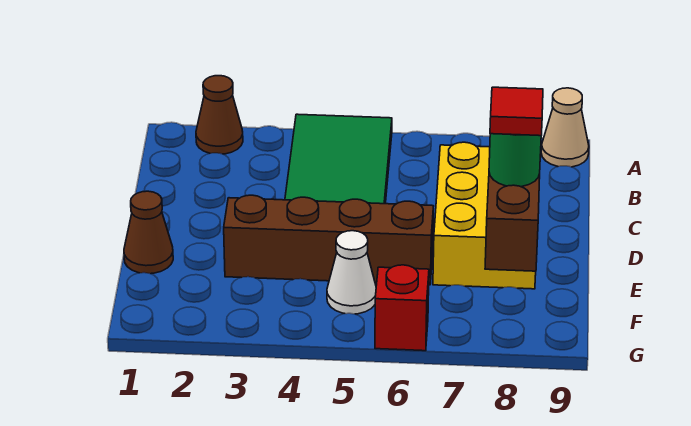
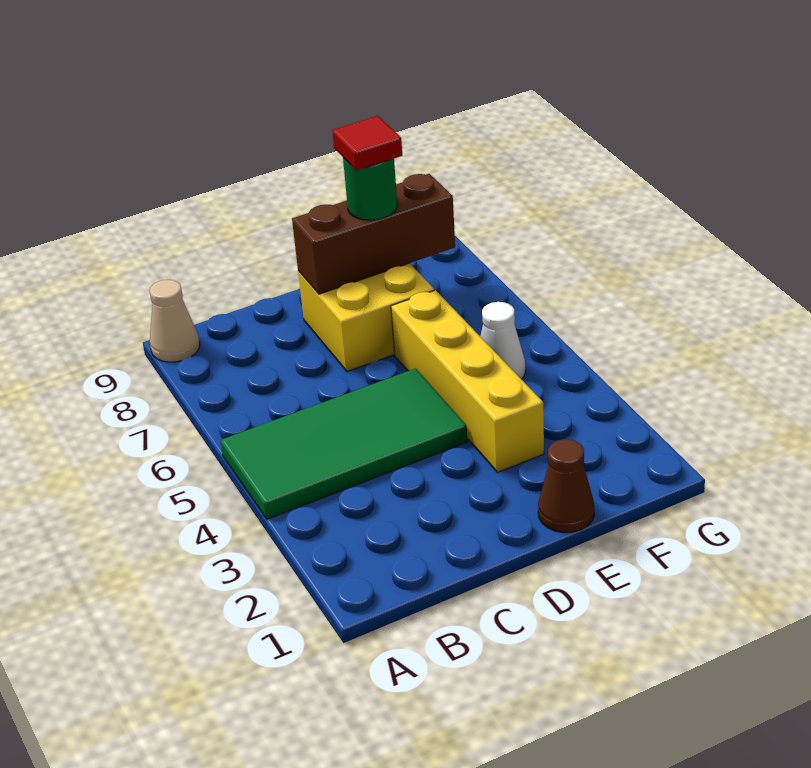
brown cone A2 level 1 -> none
yellow brick C7:E8 level 1 -> yellow brick D7:E8 level 1
brown brick E3:E6 level 1 -> yellow brick E3:E6 level 1
red brick G6 level 1 -> none

